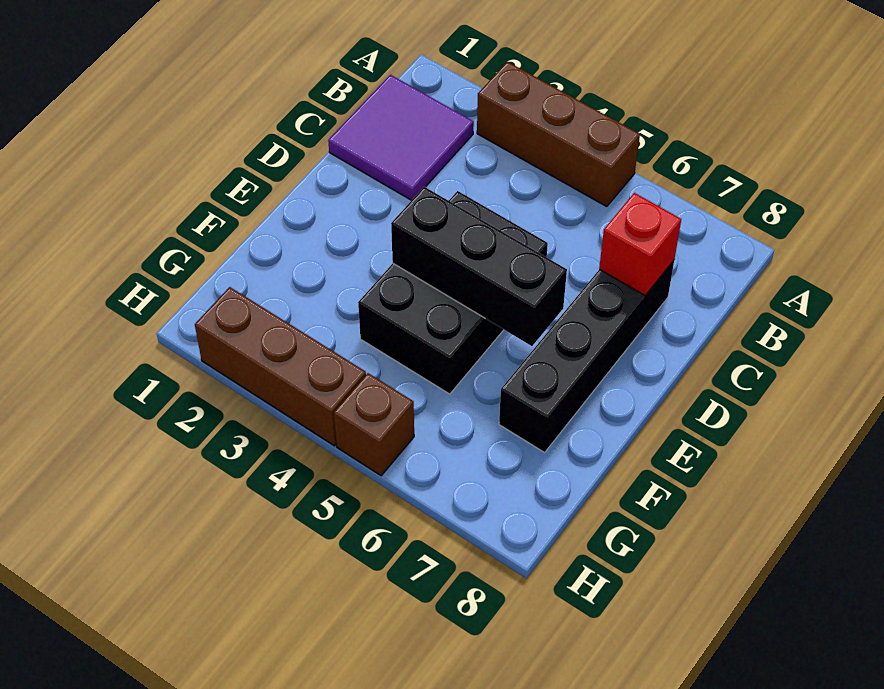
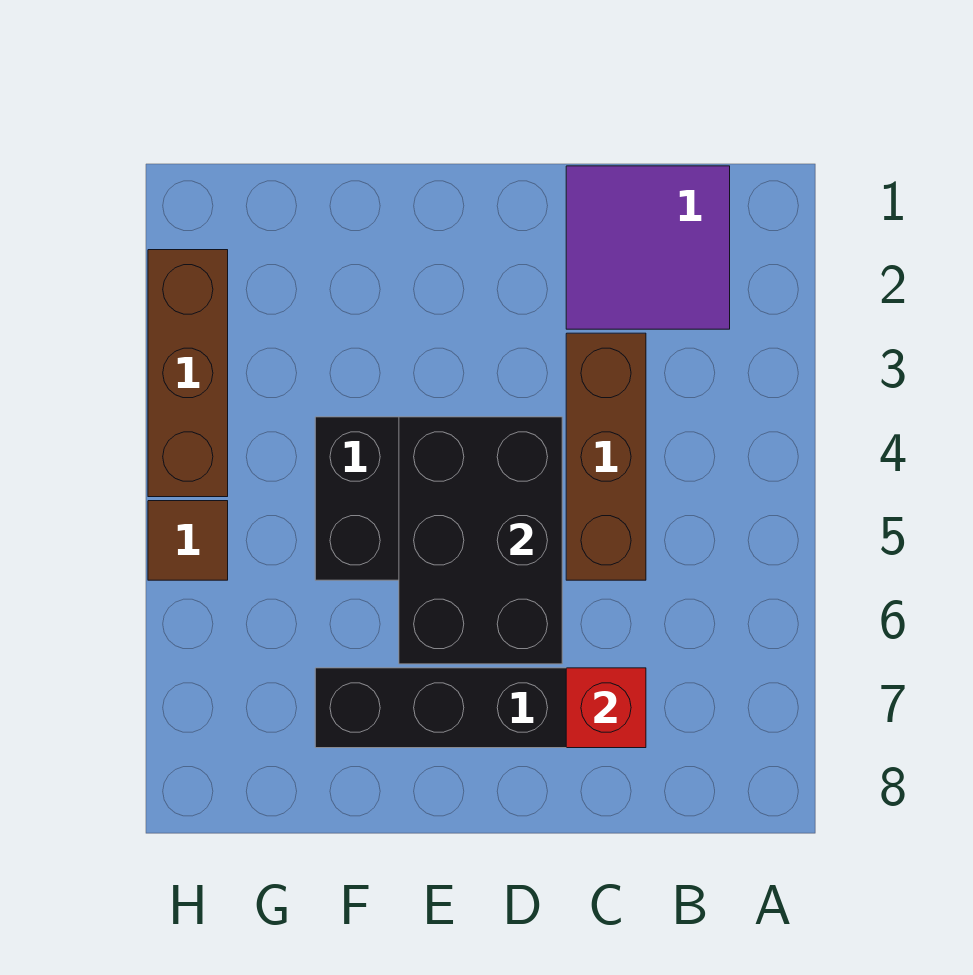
brown brick A3:A5 level 1 -> brown brick C3:C5 level 1
black brick E4:E6 level 2 -> black brick D4:E6 level 2
brown brick H5 level 1 -> brown tile H5 level 1

